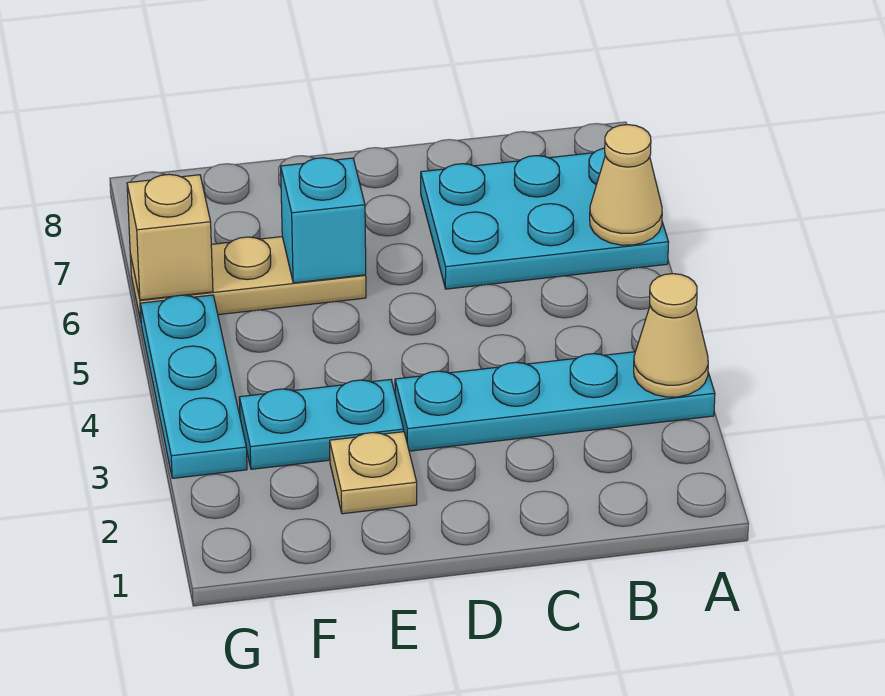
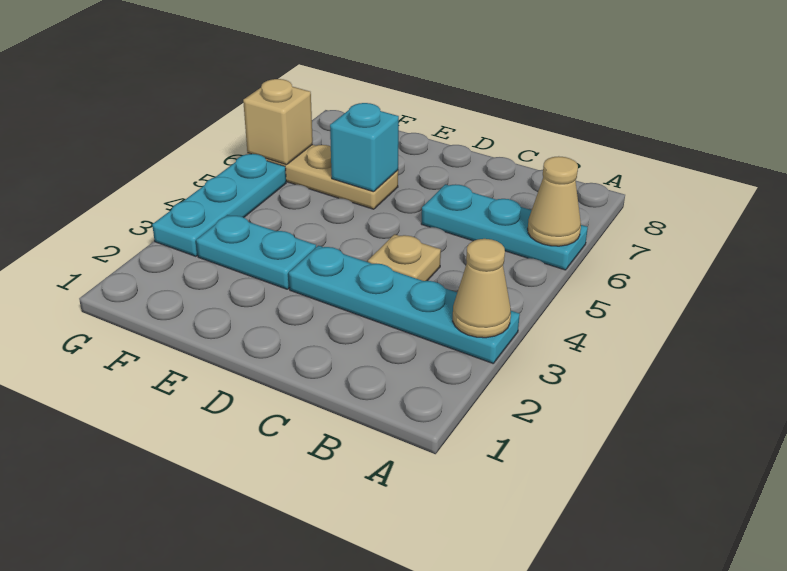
cyan plate A6:C7 level 1 -> cyan plate A6:C6 level 1
tan plate E2 level 1 -> tan plate C4 level 1

